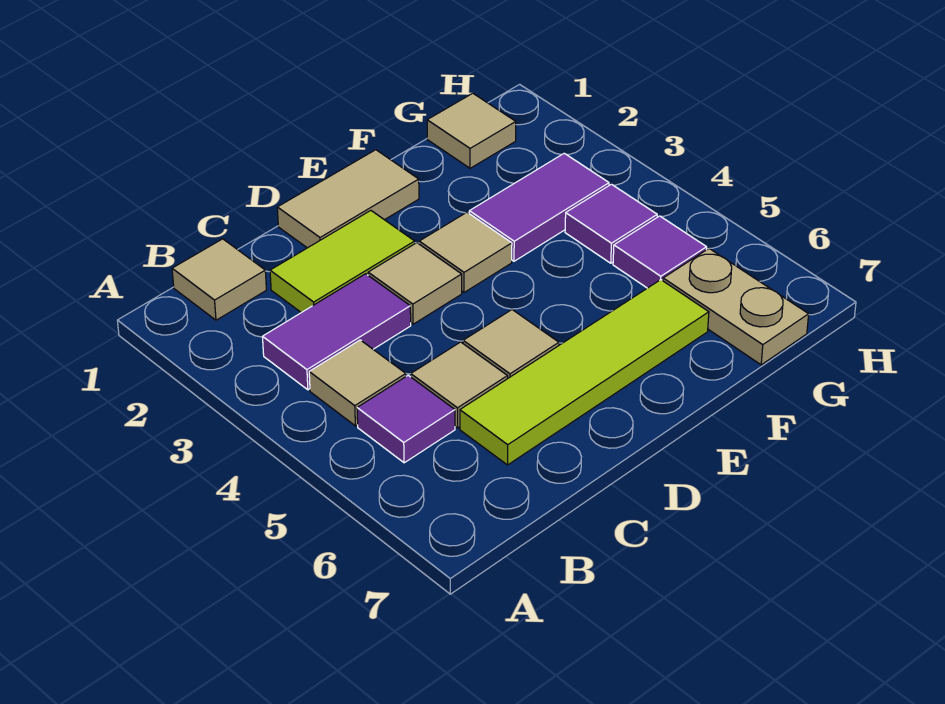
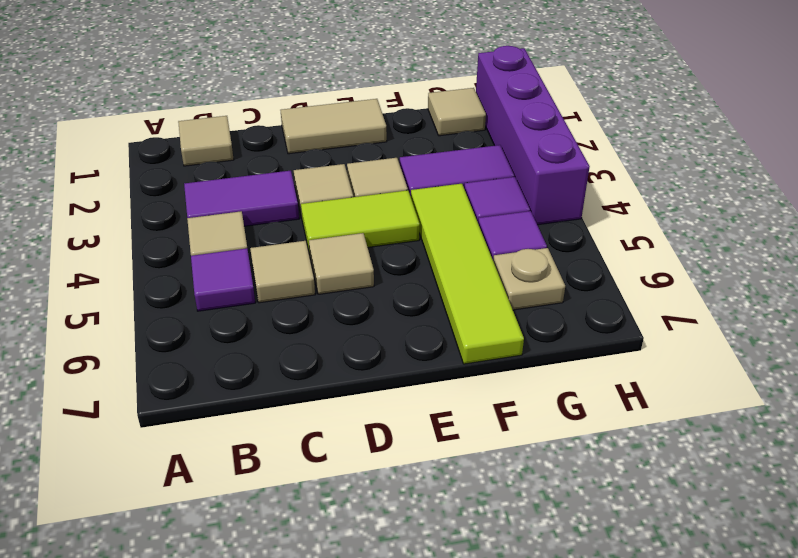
lime tile C2:D2 level 1 -> lime tile D4:E4 level 1
lime tile C6:F6 level 1 -> lime tile F4:F7 level 1
tan plate G6:G7 level 1 -> tan plate G6 level 1
none -> purple brick H1:H4 level 1

